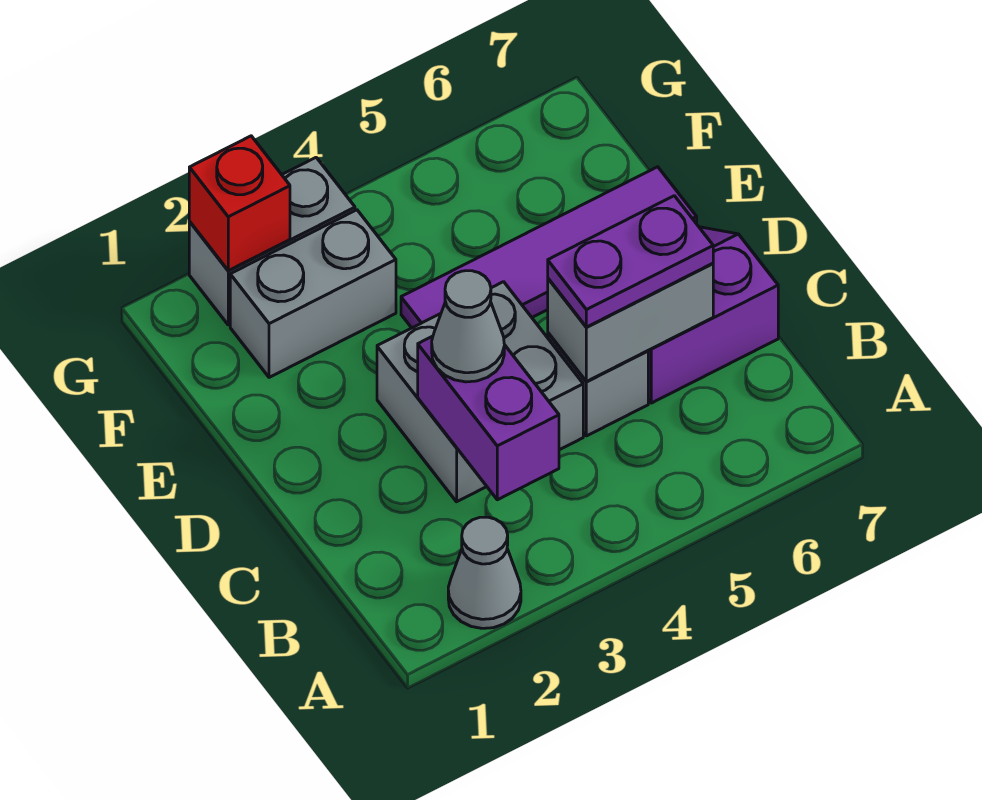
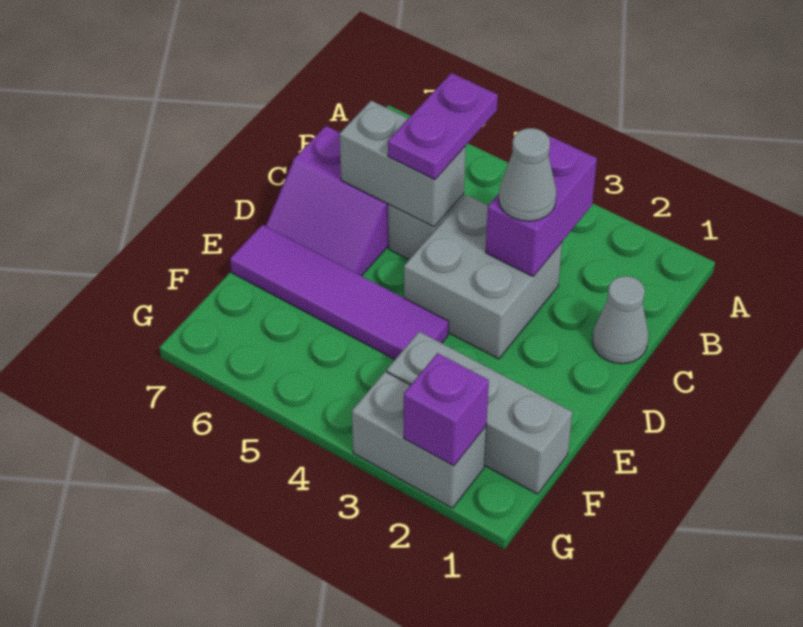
grey cone A2 level 1 -> grey cone C1 level 1
purple plate C5:C6 level 3 -> purple plate B5:C5 level 3
grey brick F2:F3 level 1 -> grey brick F1:F3 level 1
red brick G2 level 2 -> purple brick G2 level 2

